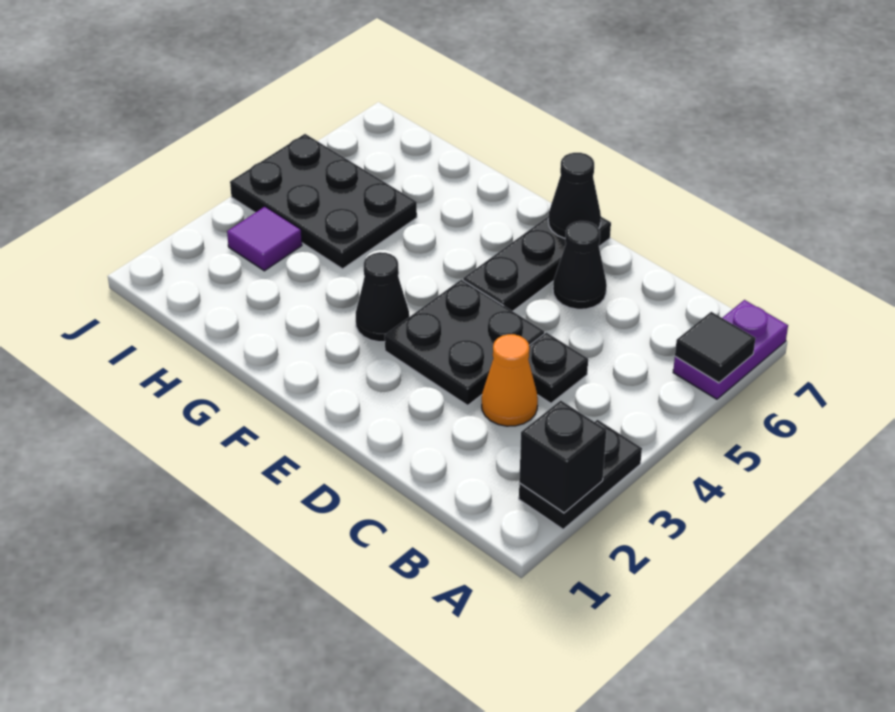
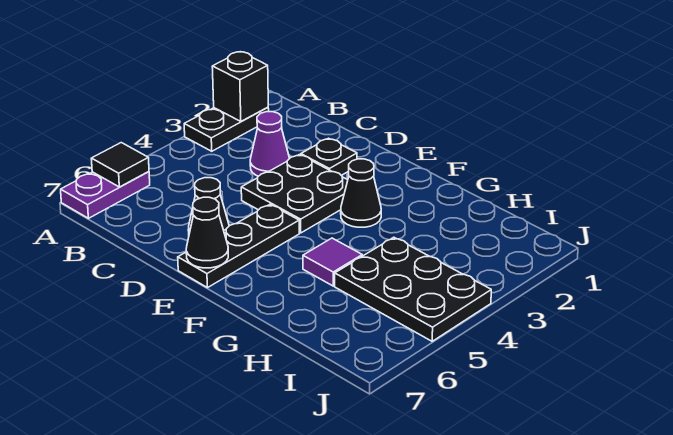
orange cone C3 level 1 -> purple cone C3 level 1
black plate C4 level 1 -> black plate D2 level 1
purple tile I3 level 1 -> purple tile G5 level 1

